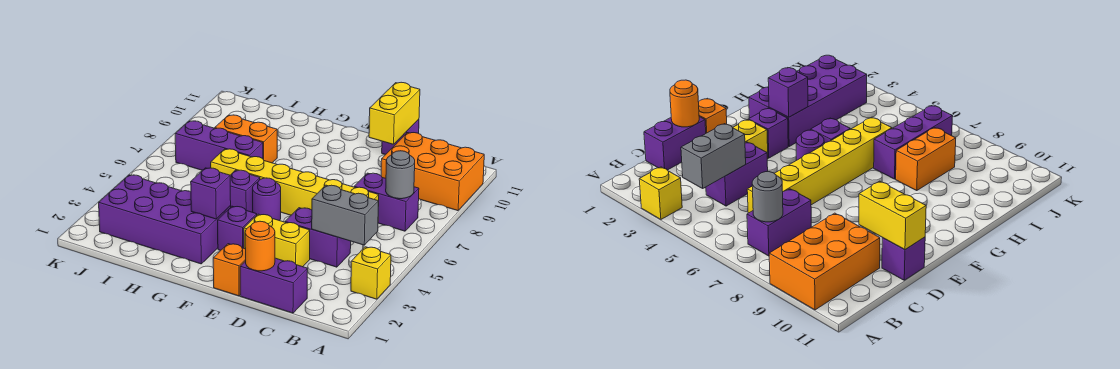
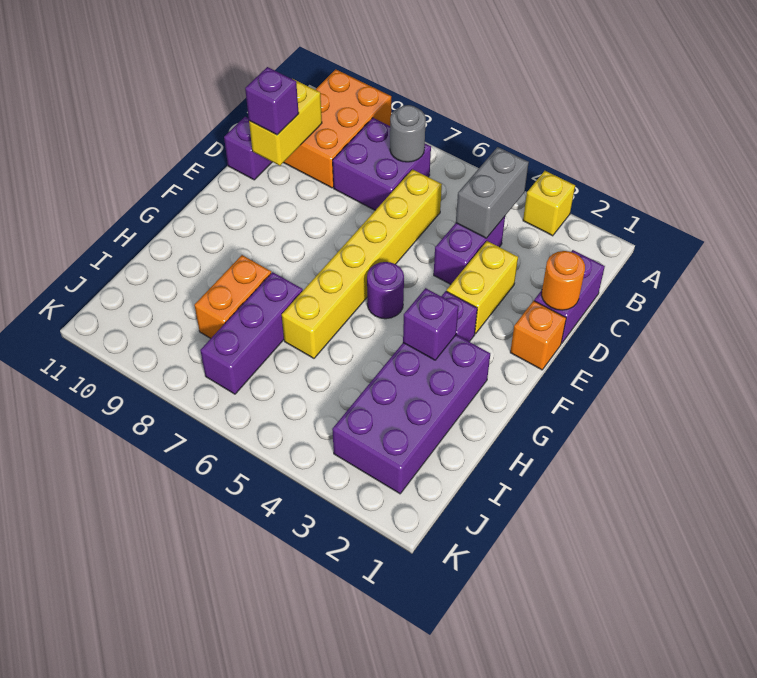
purple brick B7:C7 level 1 -> purple brick B7:C8 level 1
yellow brick D10:D11 level 2 -> yellow brick C10:D10 level 2
purple brick G5 level 1 -> purple brick D10 level 3

